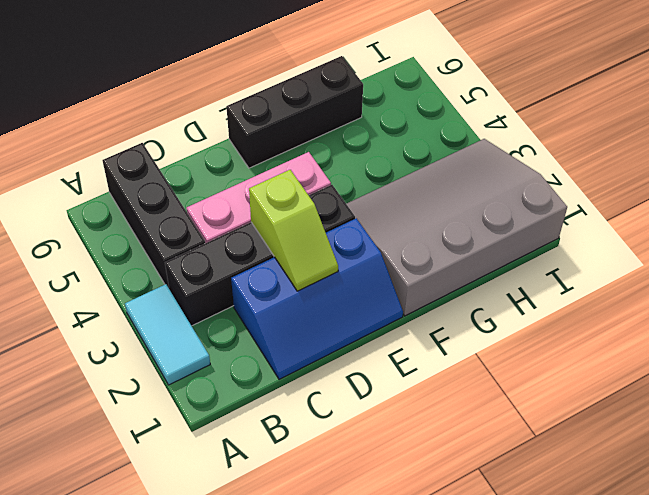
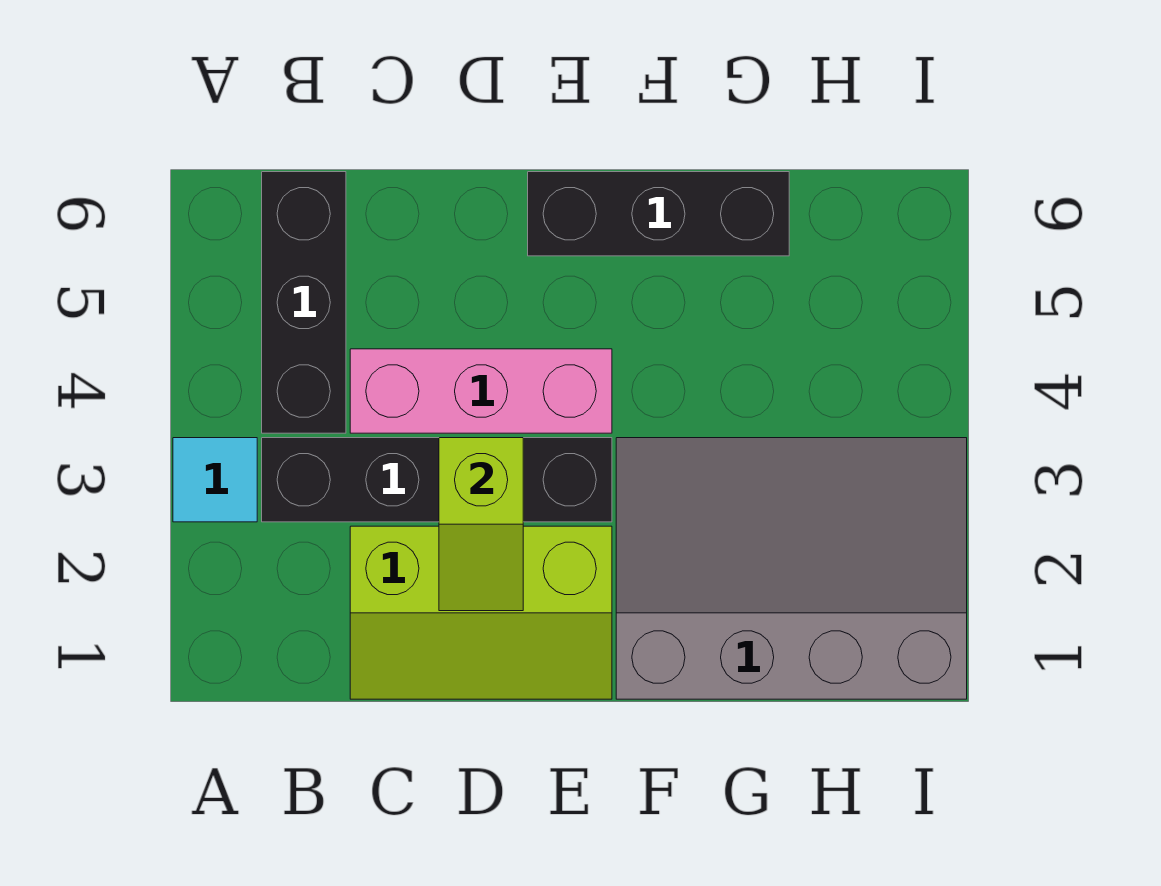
cyan tile A2:A3 level 1 -> cyan tile A3 level 1
blue slope C1:E2 level 1 top 2 -> lime slope C1:E2 level 1 top 2

